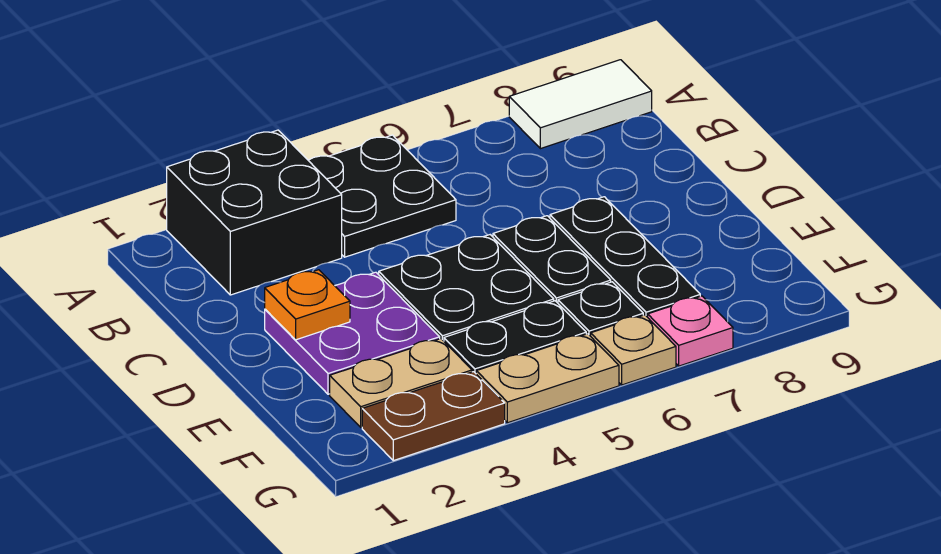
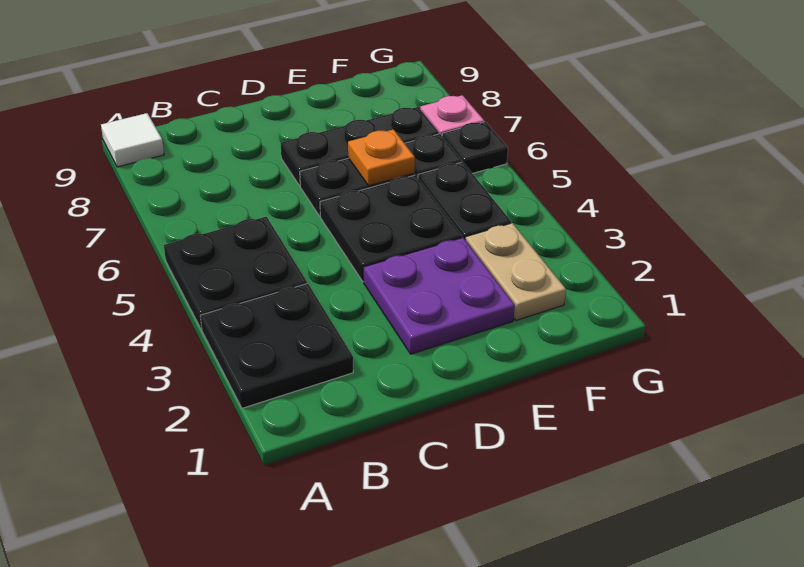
black brick A2:B3 level 1 -> black plate A2:B3 level 1
white tile A8:A9 level 1 -> white tile A9 level 1
orange plate D2 level 2 -> orange plate E6 level 2
brown plate G2:G3 level 1 -> none
tan plate G4:G5 level 1 -> none
tan plate G6 level 1 -> black plate G6 level 1

